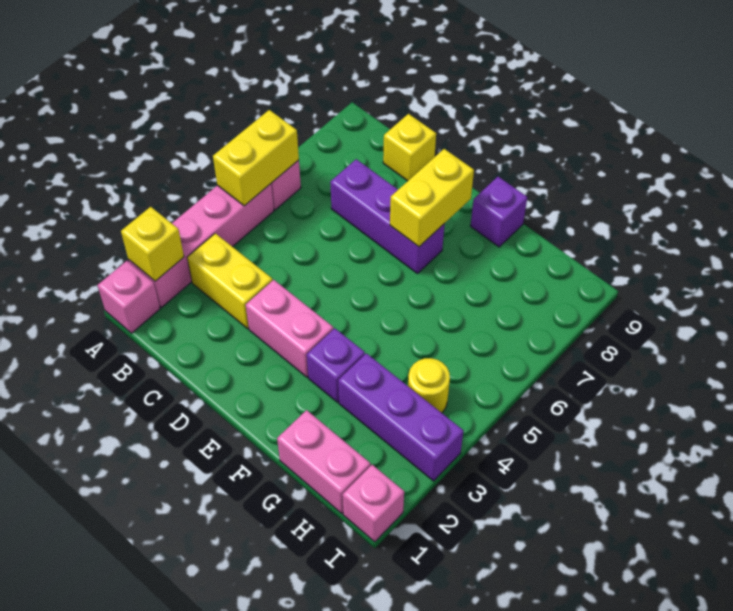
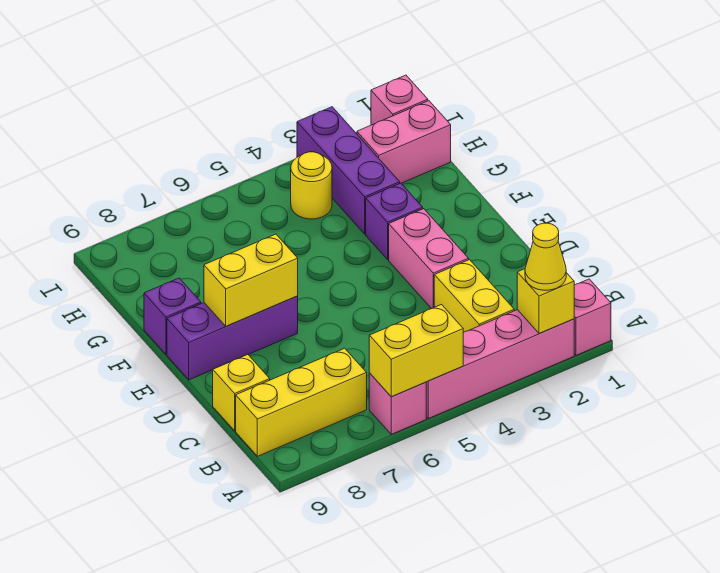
none -> yellow cone A2 level 3
none -> yellow brick B7:B9 level 1
purple brick C7:E7 level 1 -> purple brick E7:E9 level 1
pink brick G1:H1 level 1 -> pink brick H1:H2 level 1

